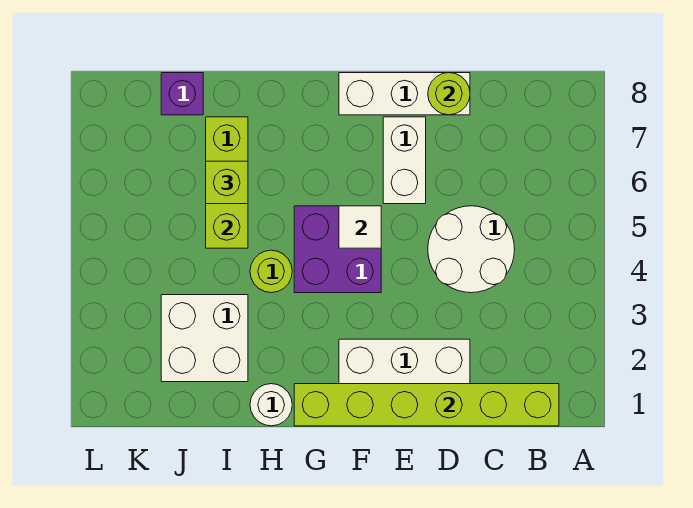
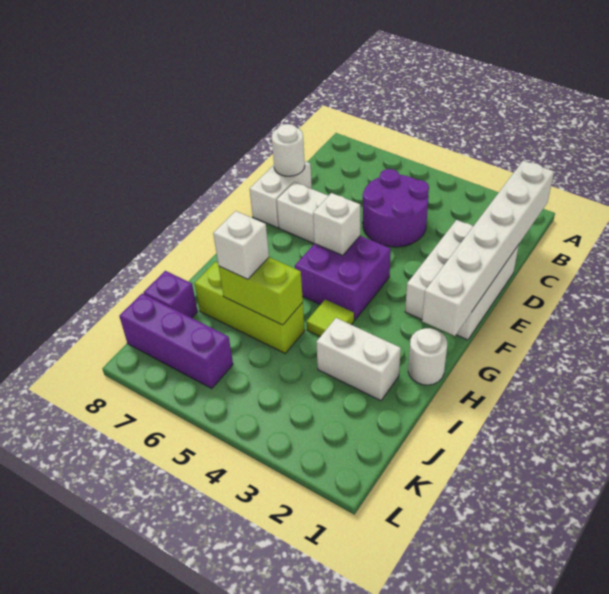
lime brick B1:G1 level 2 -> white brick B1:G1 level 2
white round brick C4:D5 level 1 -> purple round brick C4:D5 level 1
white brick D8:F8 level 1 -> white brick D8:E8 level 1
lime round brick D8 level 2 -> white round brick D8 level 2
white tile F5 level 2 -> white brick F5 level 2
lime round brick H4 level 1 -> lime tile H4 level 1
white brick I2:J3 level 1 -> white brick I2:I3 level 1
lime brick I6 level 3 -> white brick I6 level 3
none -> purple brick K6:K8 level 1

